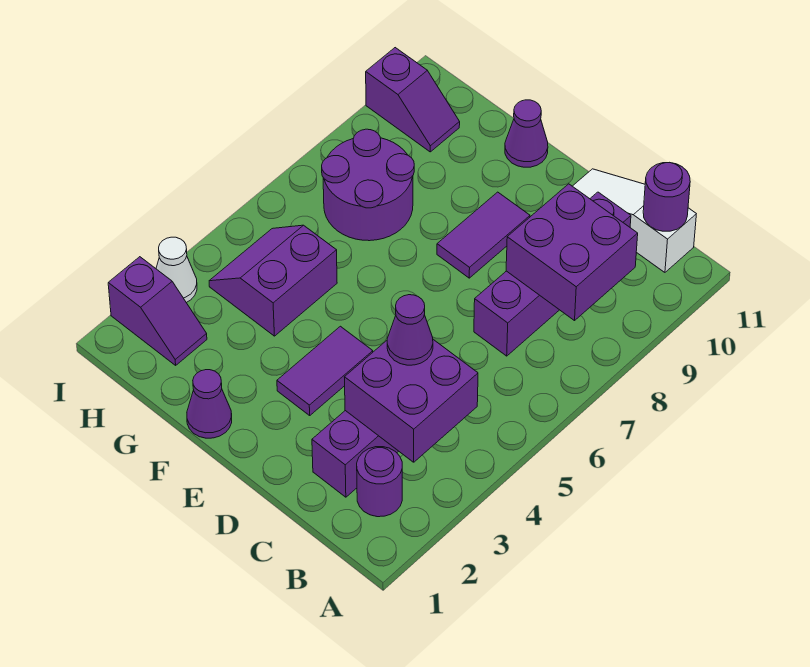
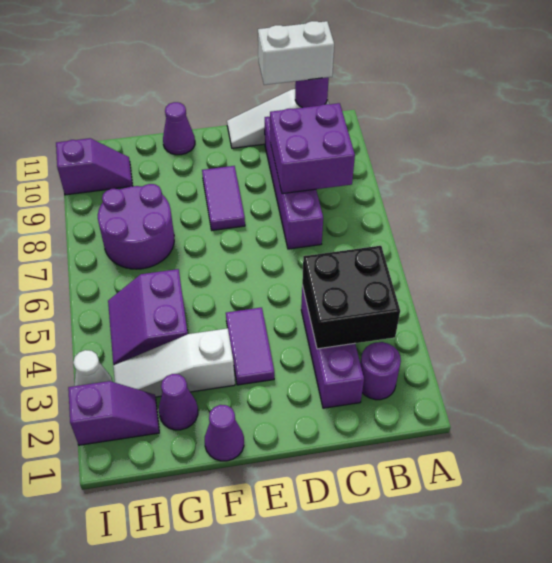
purple brick B3:C4 level 2 -> black brick B3:C4 level 2
none -> white brick B11:C11 level 3
purple cone C4 level 3 -> purple cone G2 level 1
none -> white slope F3:H3 level 1 top F

